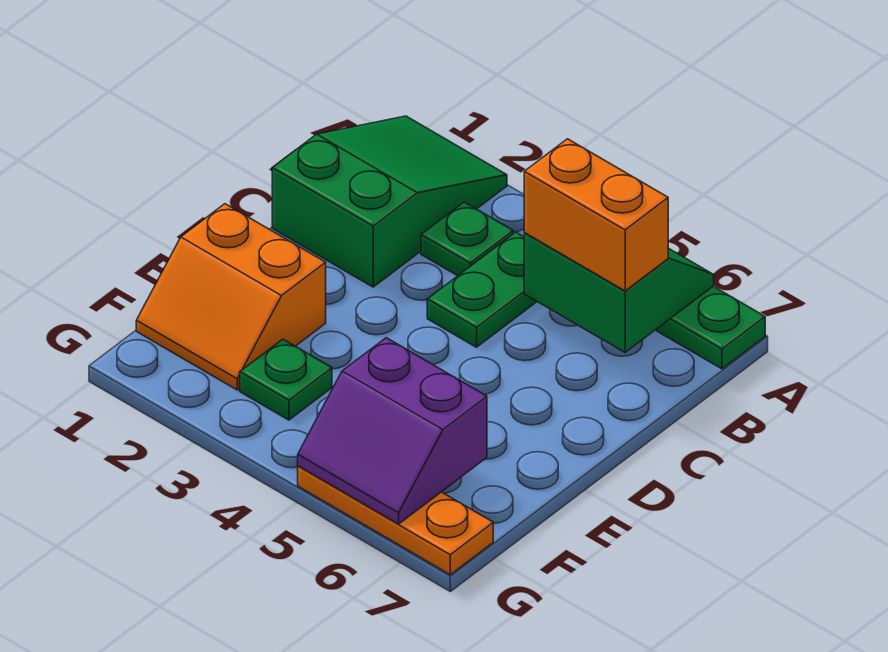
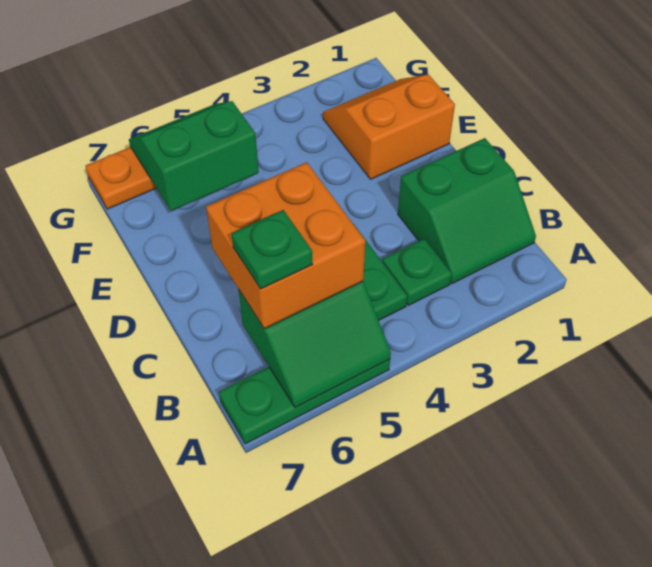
green slope A1:C2 level 1 top C -> green slope B1:C2 level 1 top C
orange brick B5:B6 level 3 -> orange brick B5:C6 level 3
green plate F3 level 1 -> green plate B6 level 4
purple slope F5:G6 level 2 top F -> green slope F5:G6 level 2 top F

